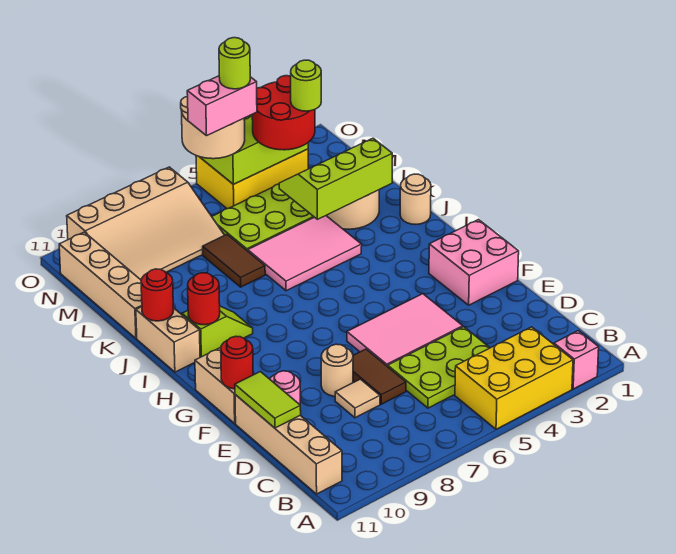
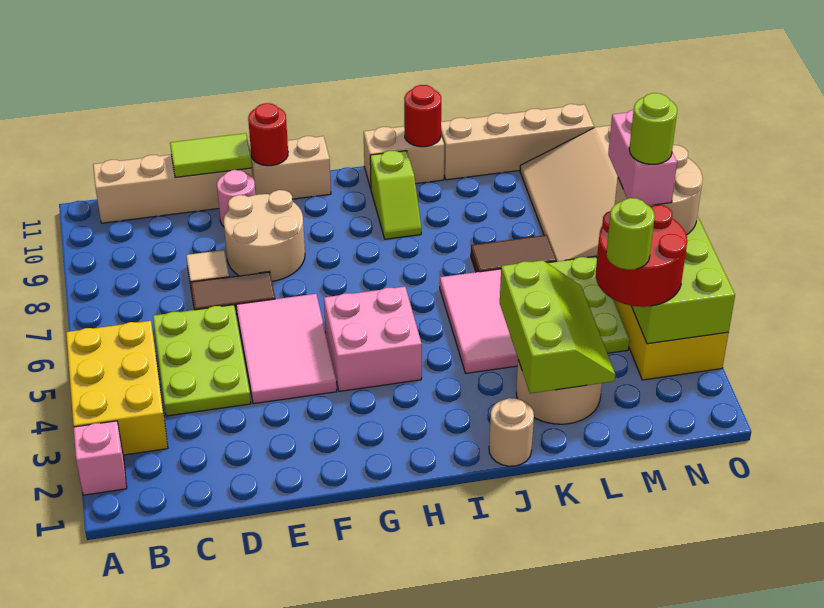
tan round brick E8 level 1 -> tan round brick E8:F9 level 1
pink brick F1:G2 level 1 -> pink brick G4:H5 level 1
red round brick I10 level 2 -> none

